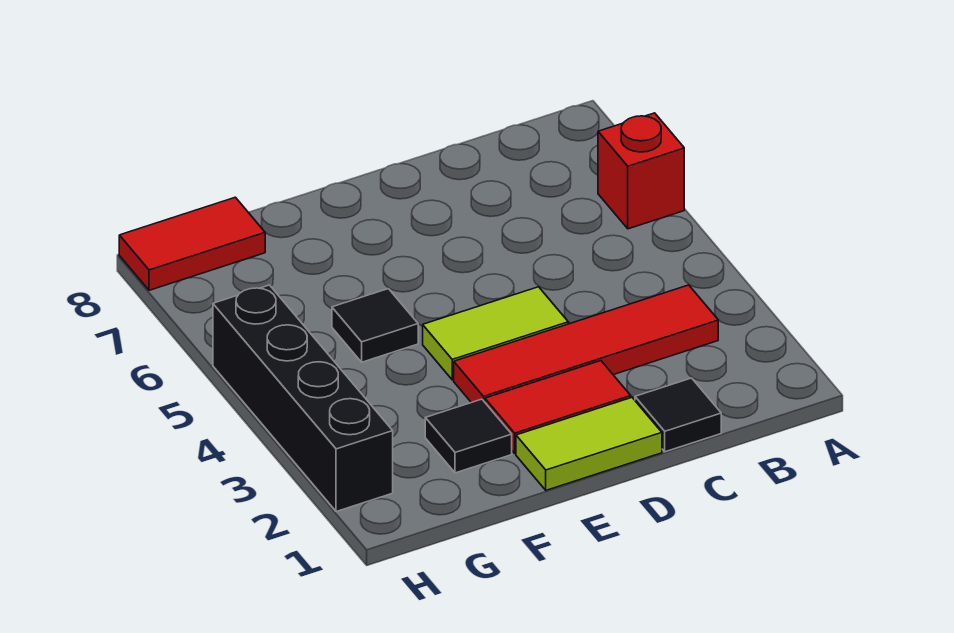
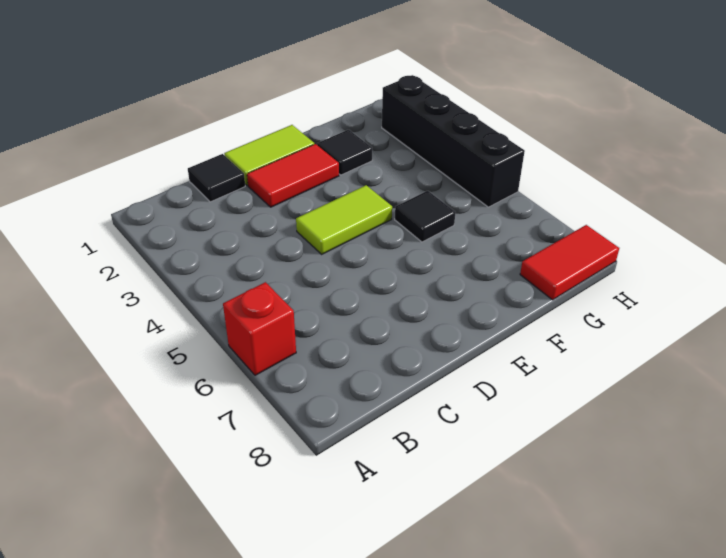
red tile B3:E3 level 1 -> none

